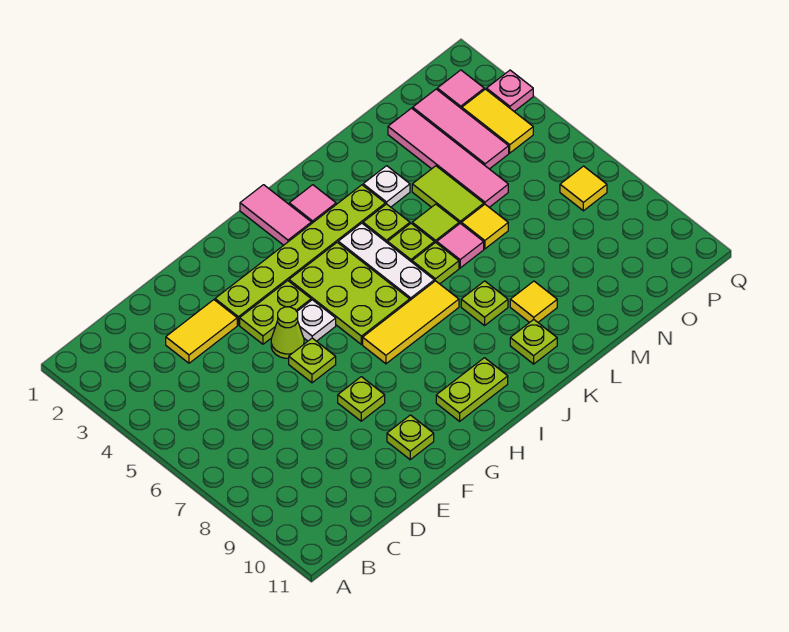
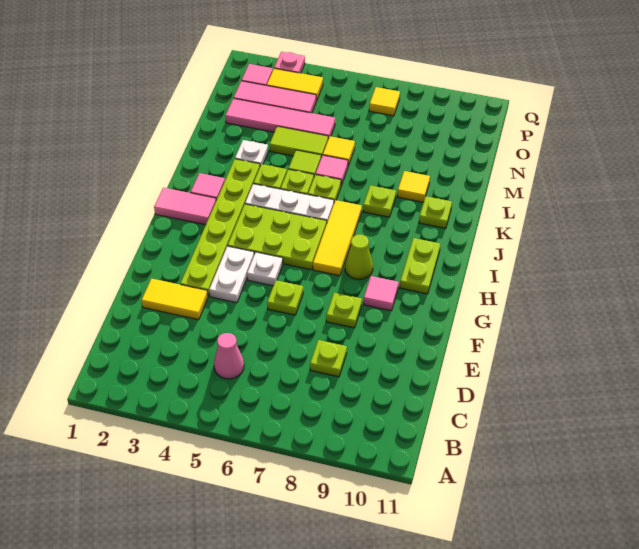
none -> pink cone C5 level 1
yellow tile D3:E3 level 1 -> yellow tile E2:E3 level 1
lime plate F4:G4 level 1 -> white plate F4:G4 level 1
lime cone F5 level 1 -> lime cone H8 level 1
lime plate F10 level 1 -> lime plate D8 level 1
none -> pink tile G9 level 1

